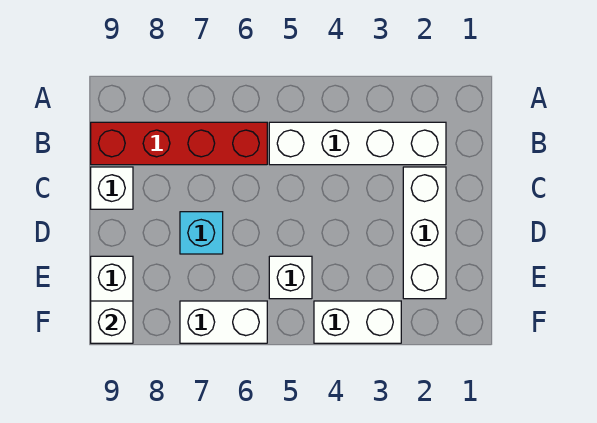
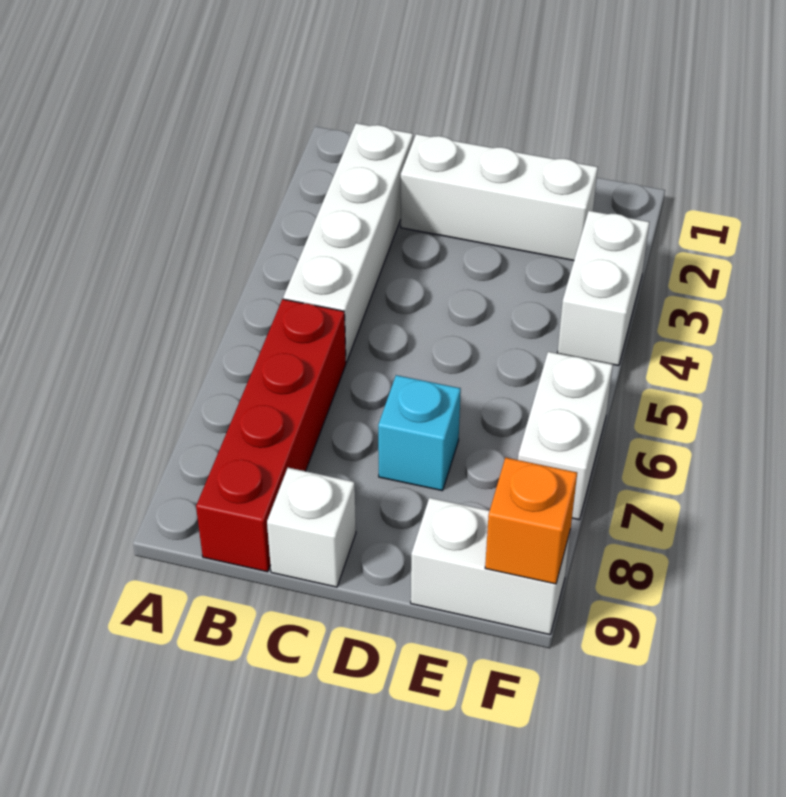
white brick E5 level 1 -> none
white brick F9 level 2 -> orange brick F9 level 2

